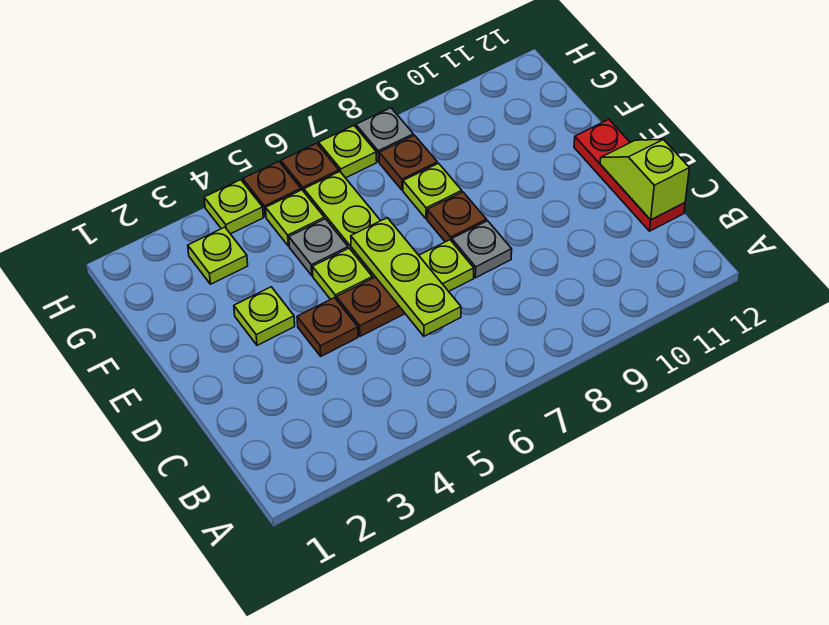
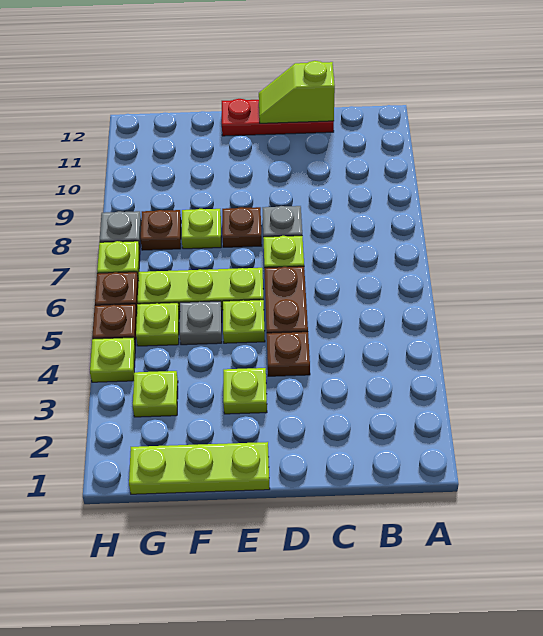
lime plate C6:E6 level 2 -> lime plate E1:G1 level 1

